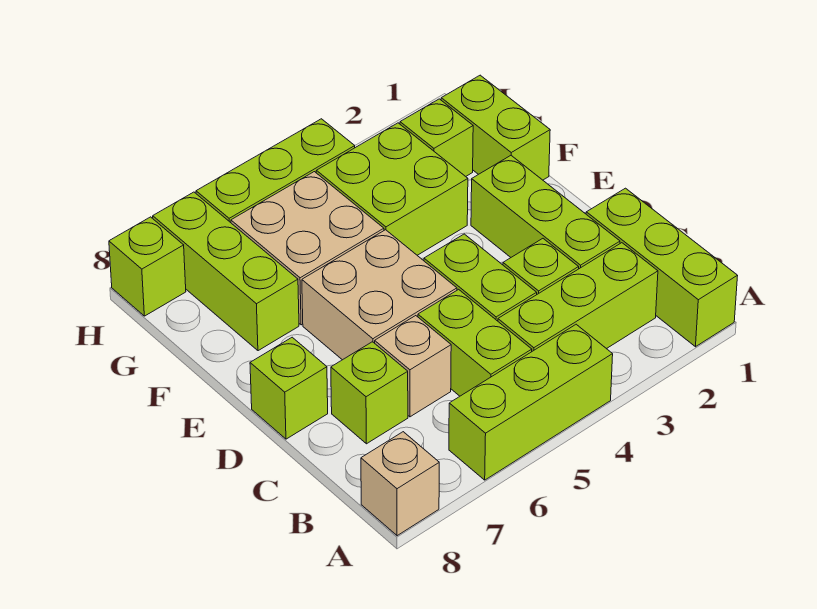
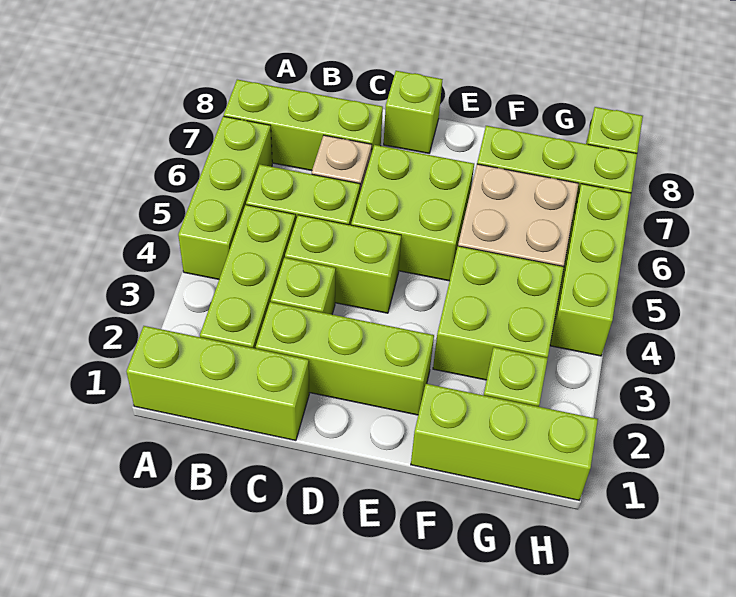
tan brick A8 level 1 -> none
lime brick C7 level 1 -> lime brick A7:C7 level 1
tan brick D5:E6 level 1 -> lime brick D5:E6 level 1
lime brick F1:G1 level 1 -> lime brick F1:H1 level 1

